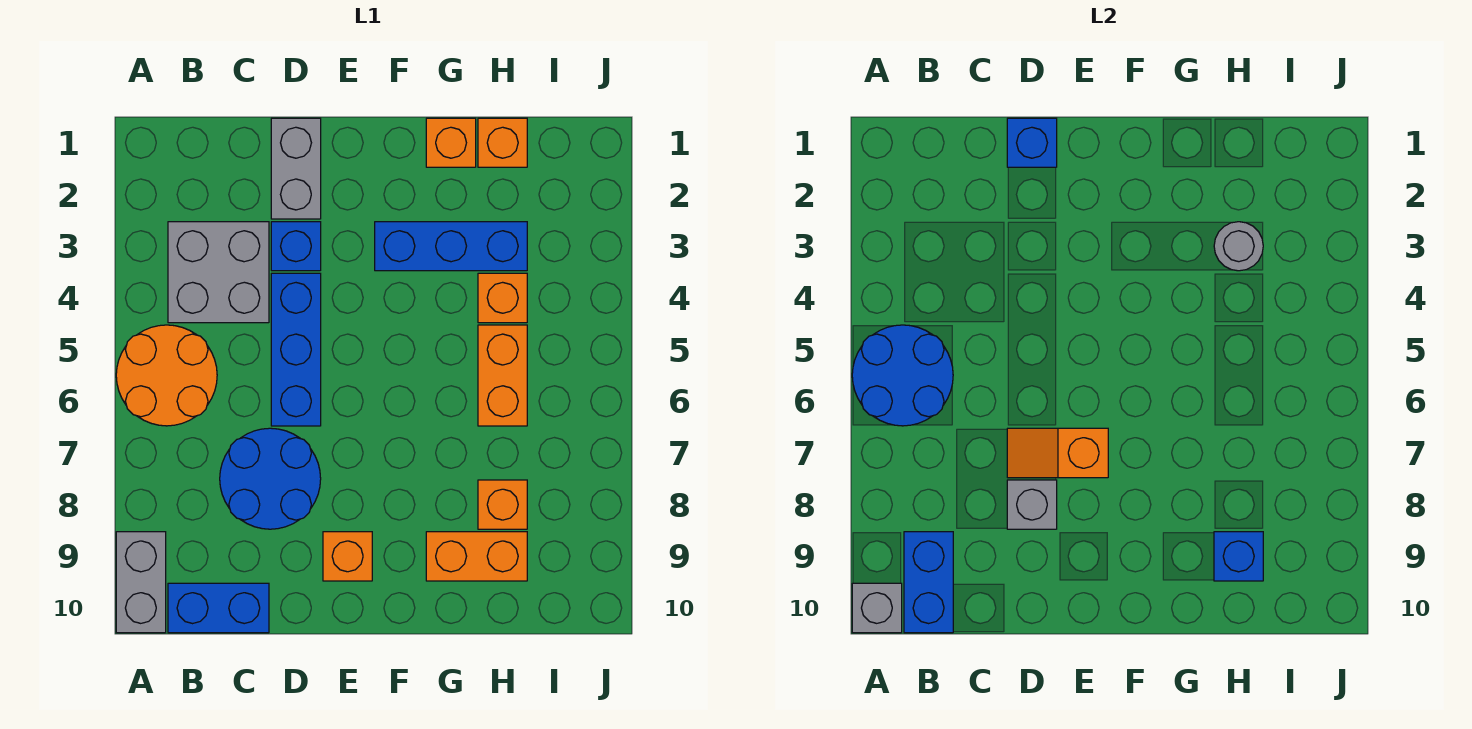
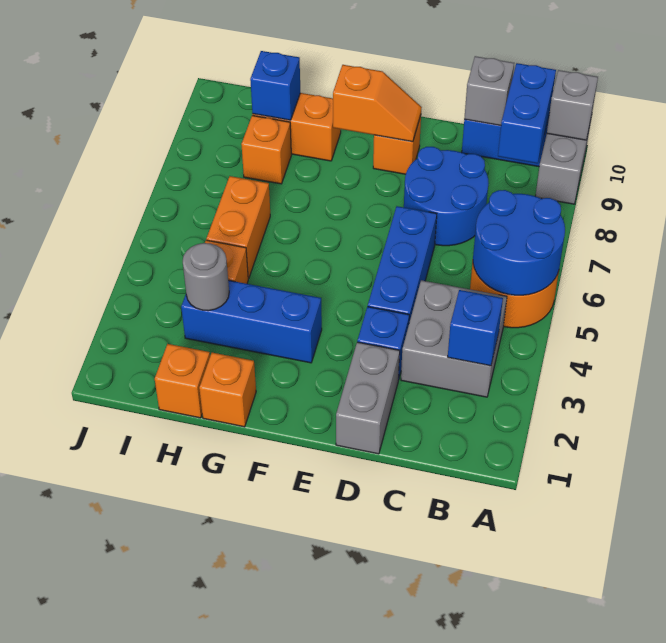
blue brick D1 level 2 -> blue brick B3 level 2
orange slope D7:E7 level 2 top E -> orange slope E9:F9 level 2 top F
grey brick D8 level 2 -> grey brick C10 level 2

